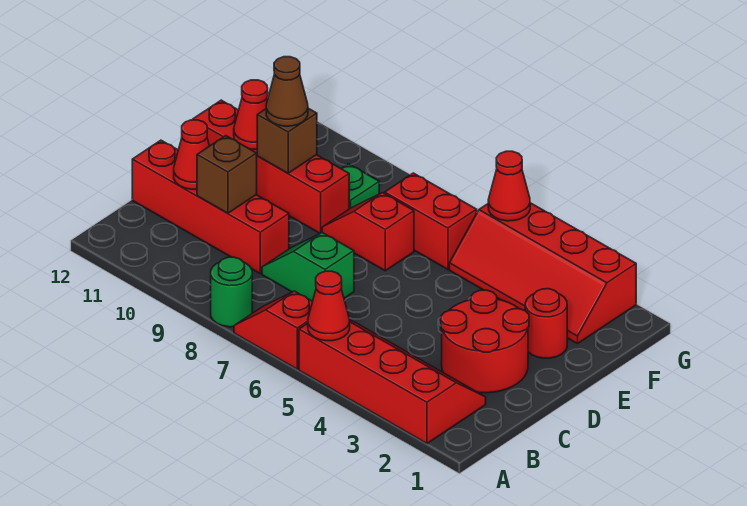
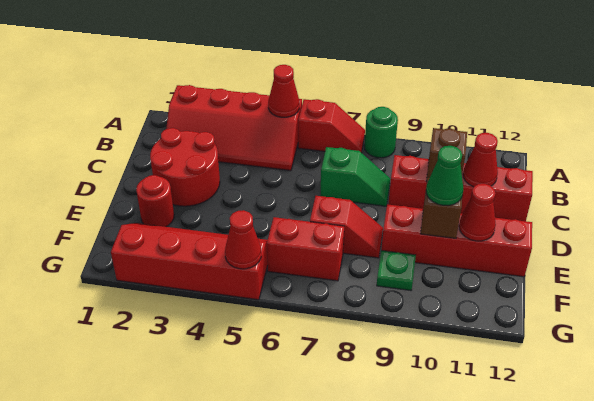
brown cone E10 level 3 -> green cone E10 level 3

